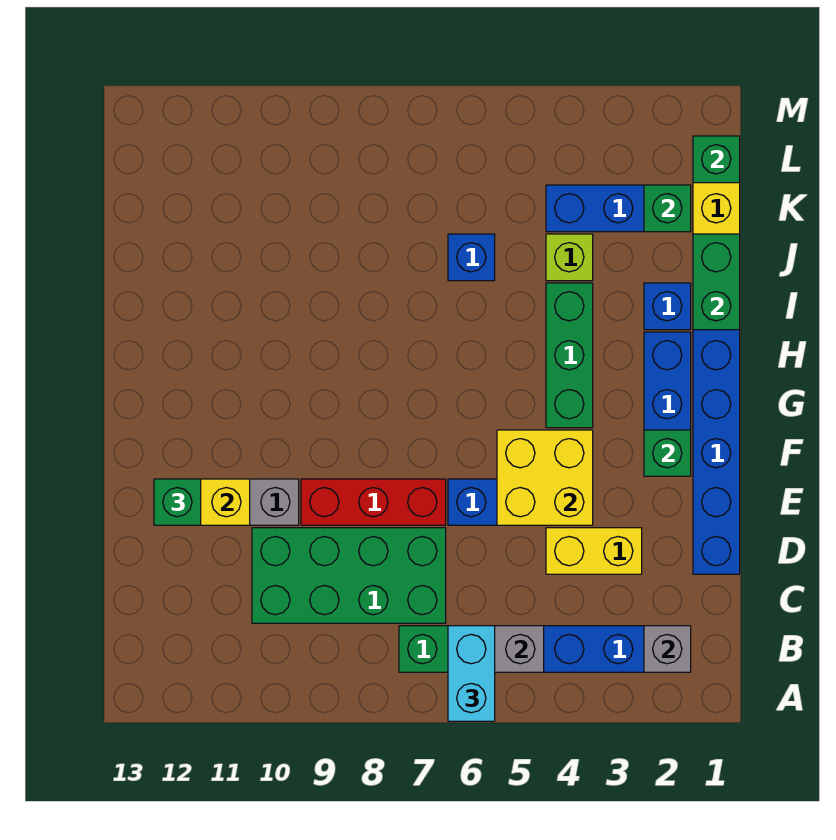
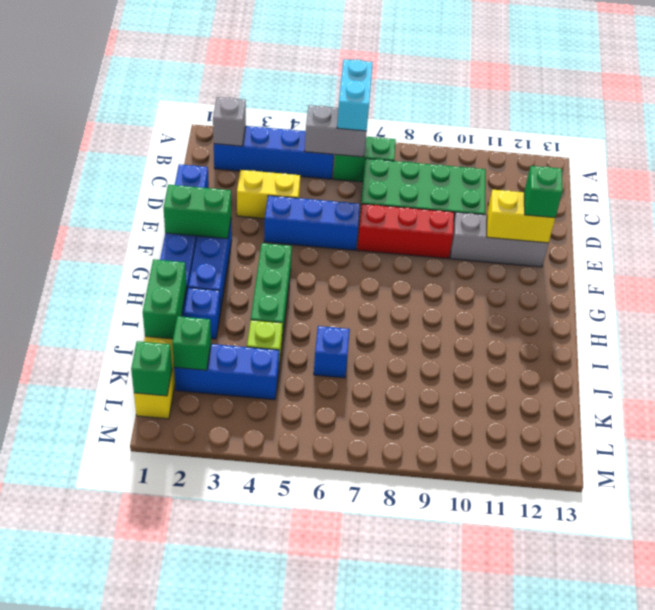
yellow brick E4:F5 level 2 -> none
green brick F2 level 2 -> green brick F1:F2 level 2

